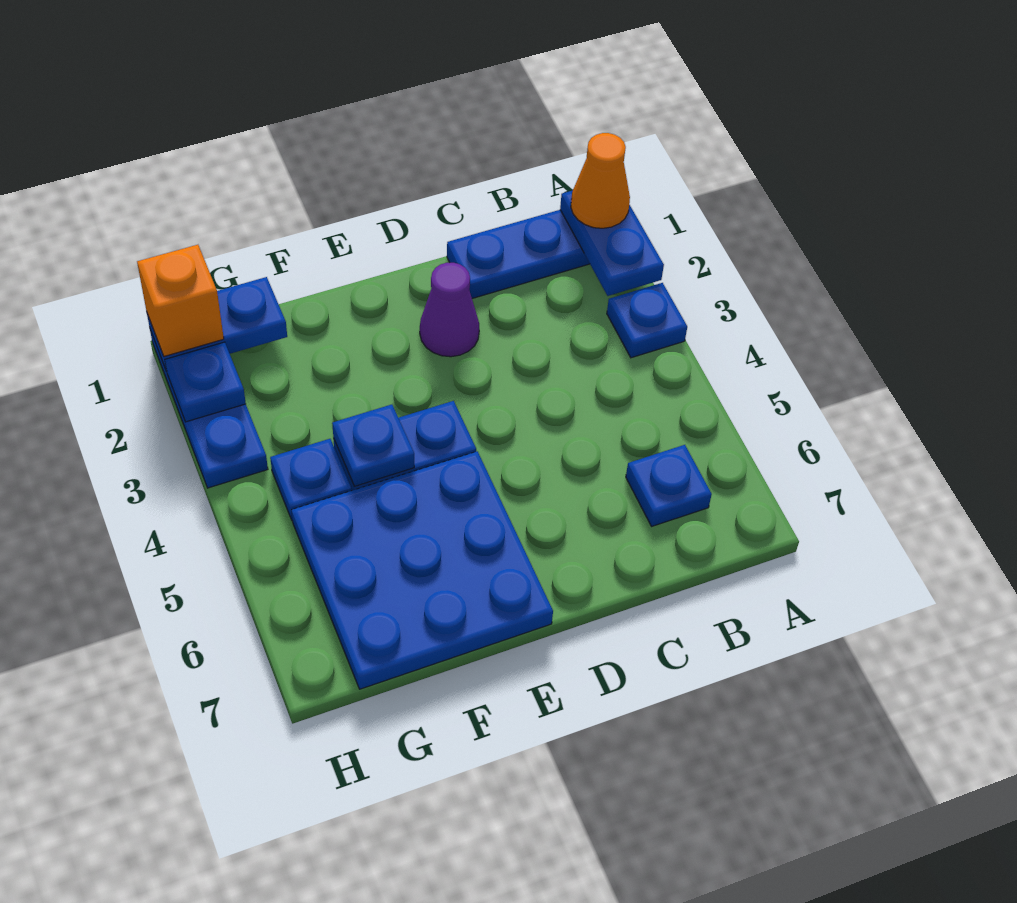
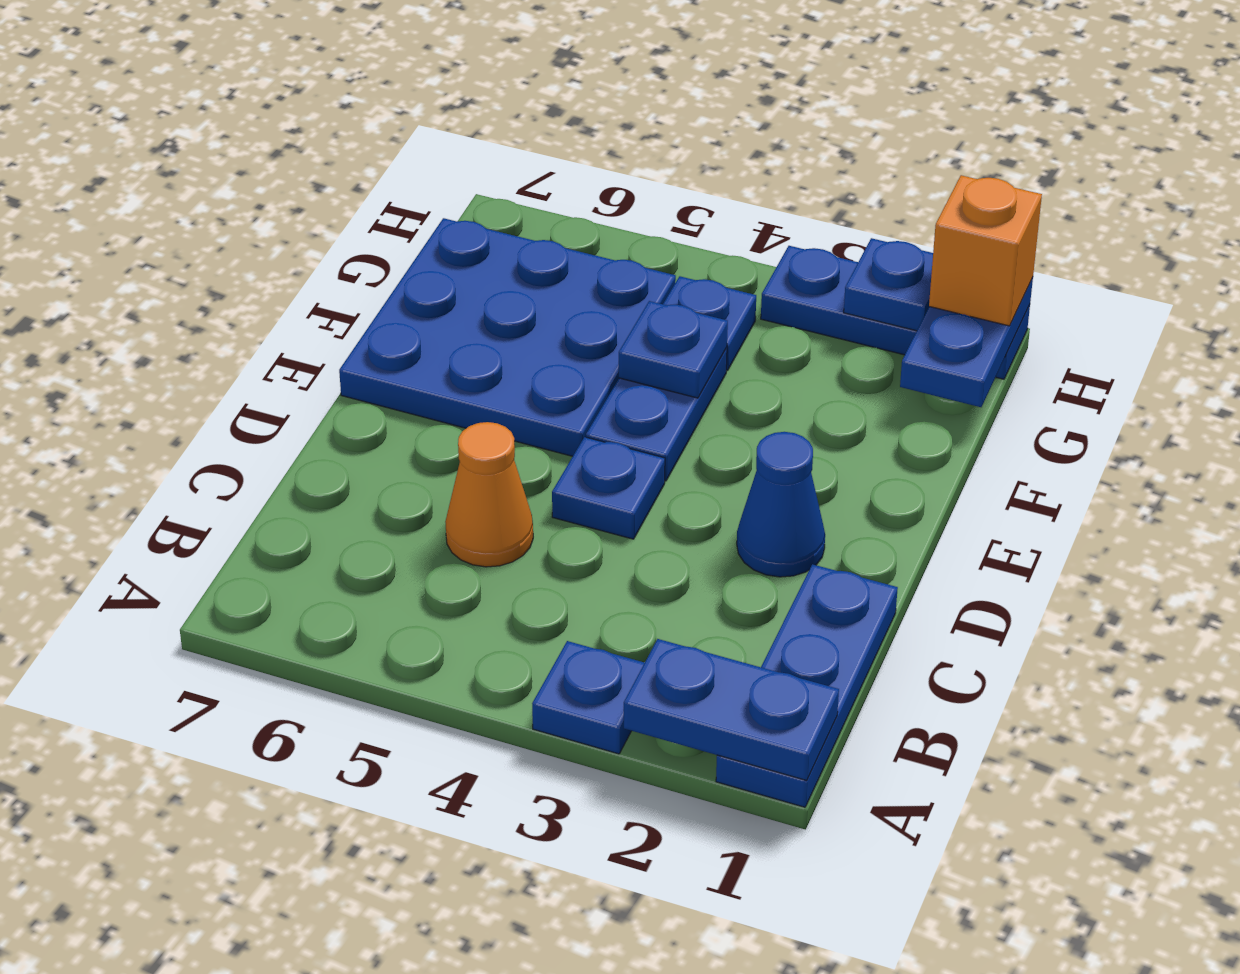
orange cone A1 level 3 -> orange cone C5 level 1
blue plate B6 level 1 -> blue plate D4 level 1
purple cone D2 level 1 -> blue cone D2 level 1

